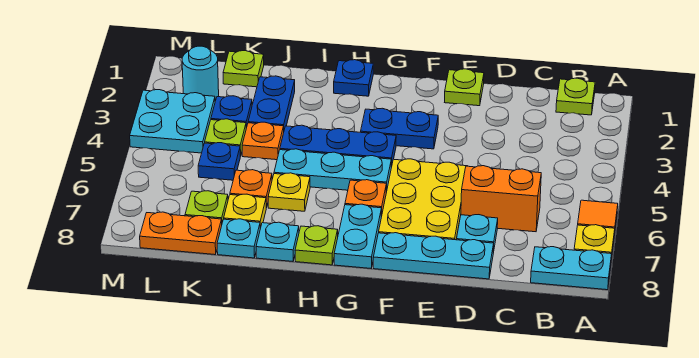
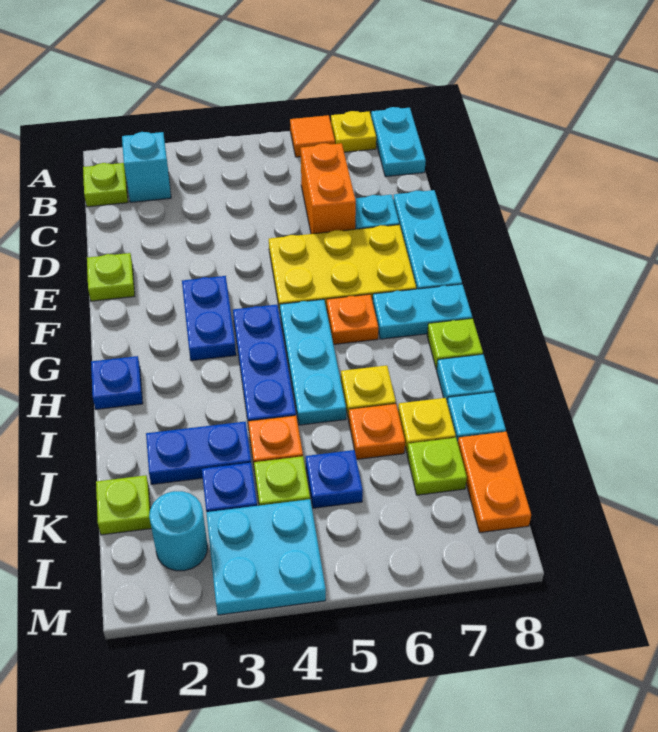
none -> cyan brick B2 level 1

